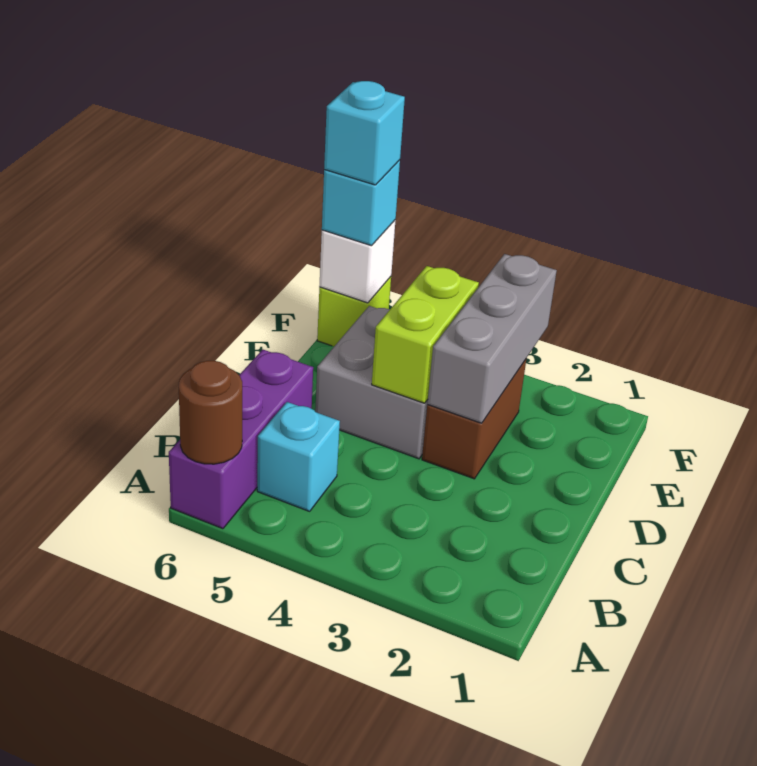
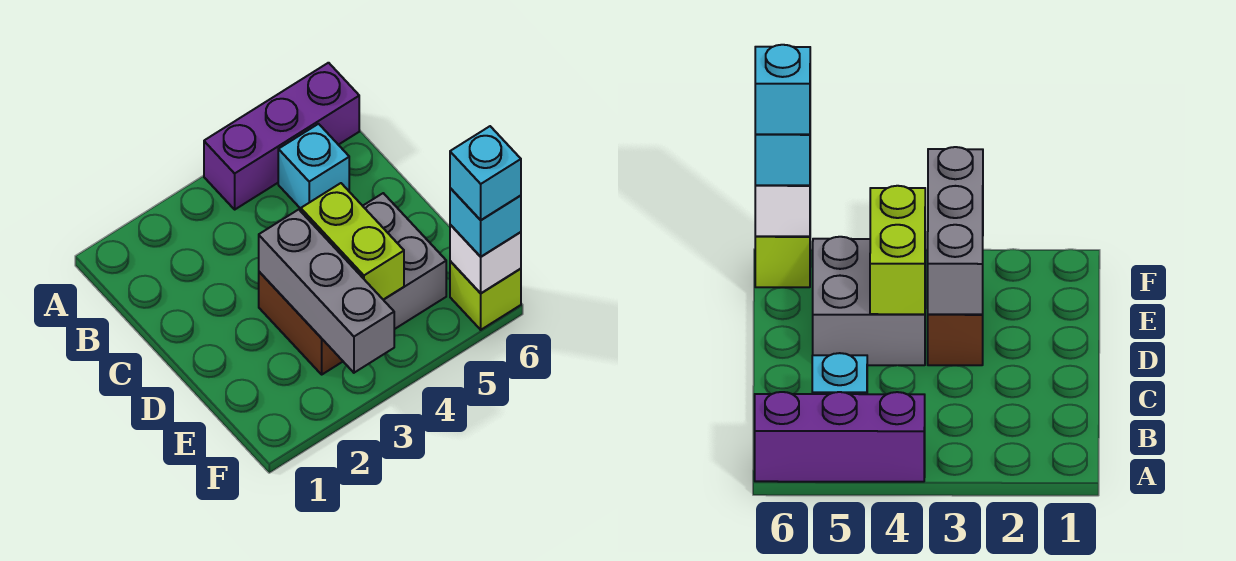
purple brick A6:C6 level 1 -> purple brick A4:A6 level 1
brown round brick A6 level 2 -> none

